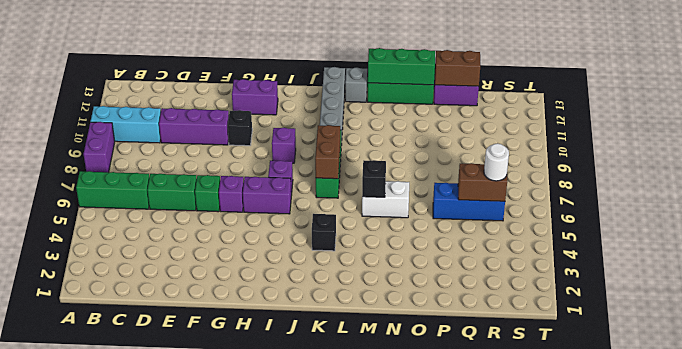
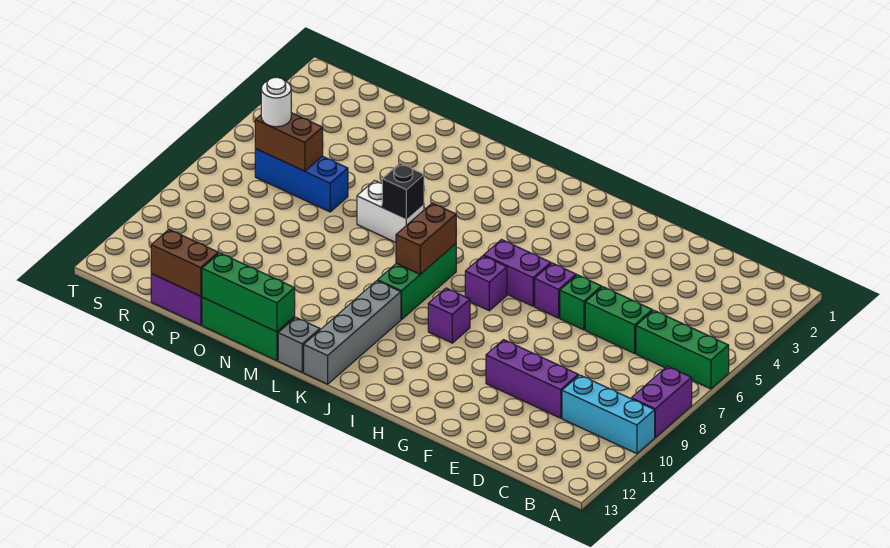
black brick G10 level 1 -> none
purple brick G12:H12 level 1 -> none
black brick K4 level 1 -> none

